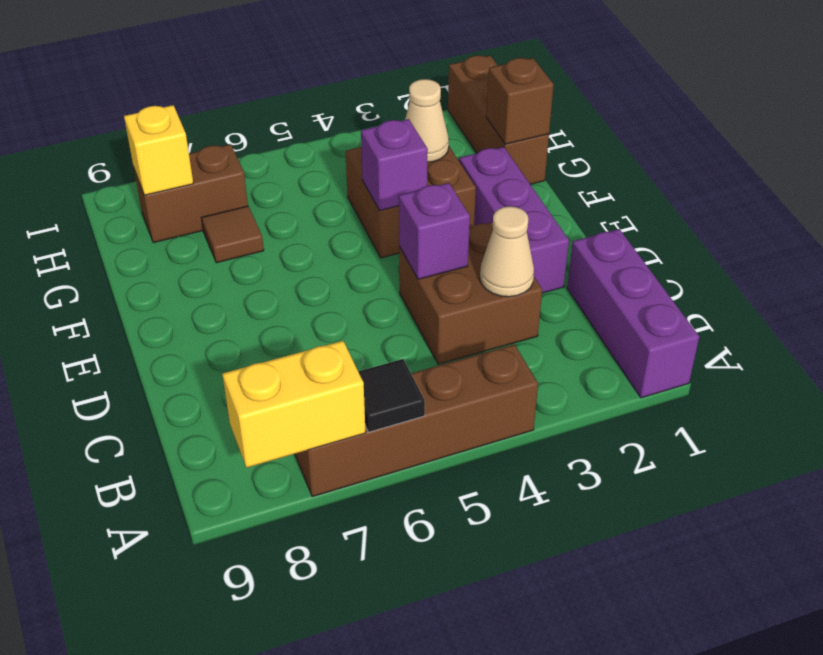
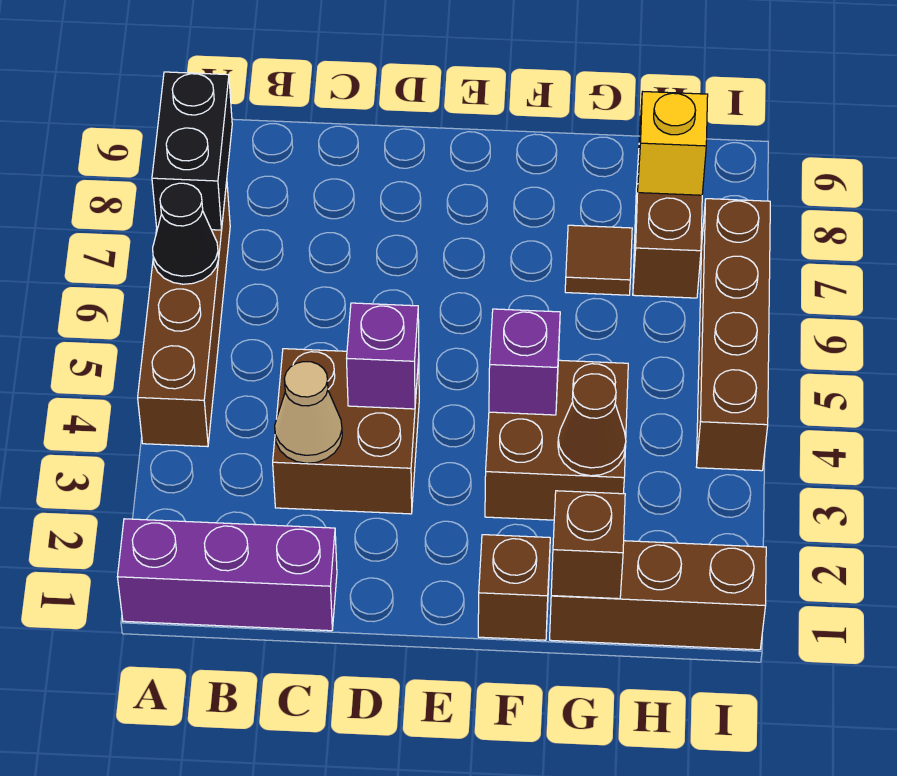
black tile A6 level 2 -> black cone A6 level 2
yellow brick A7:A8 level 2 -> black brick A7:A8 level 2
purple brick D2:F2 level 1 -> none
none -> brown brick F1 level 1
tan cone G3 level 2 -> brown cone G3 level 2
none -> brown brick I4:I7 level 1

